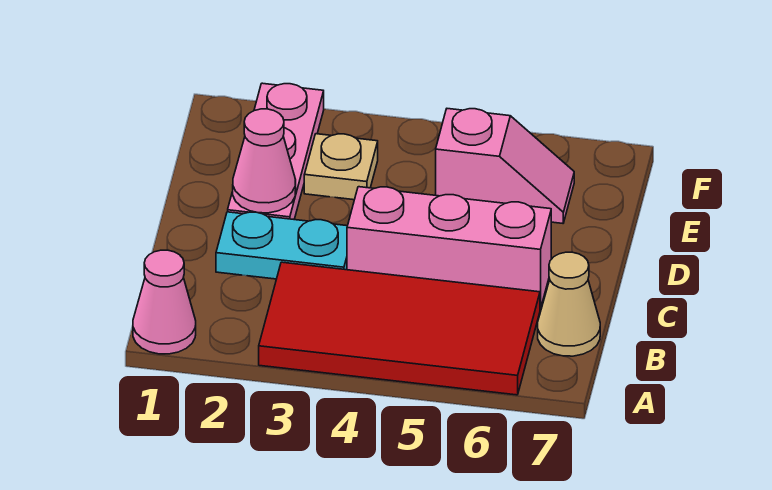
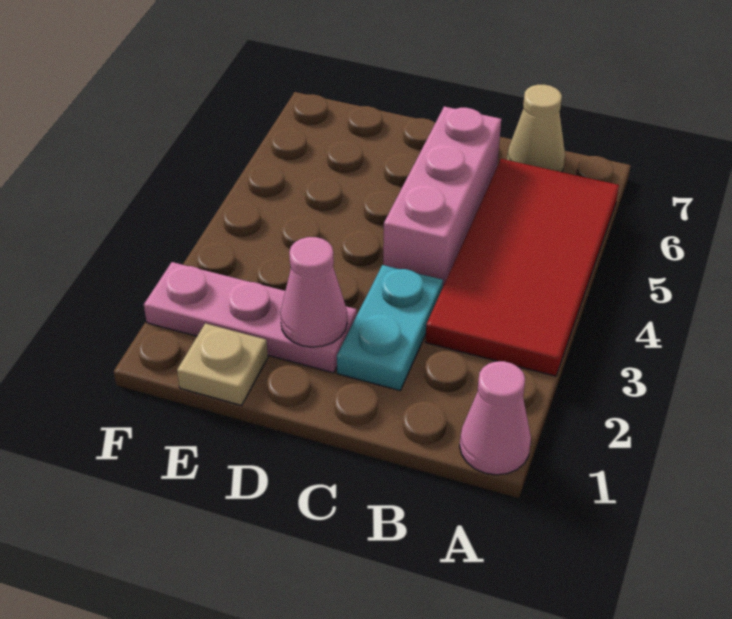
tan plate E3 level 1 -> tan plate E1 level 1
pink slope E5:E6 level 1 top 5 -> none

